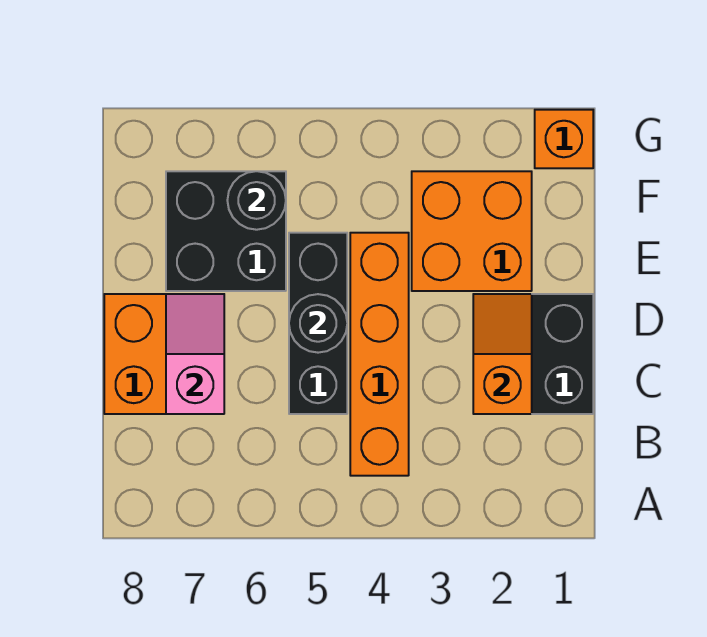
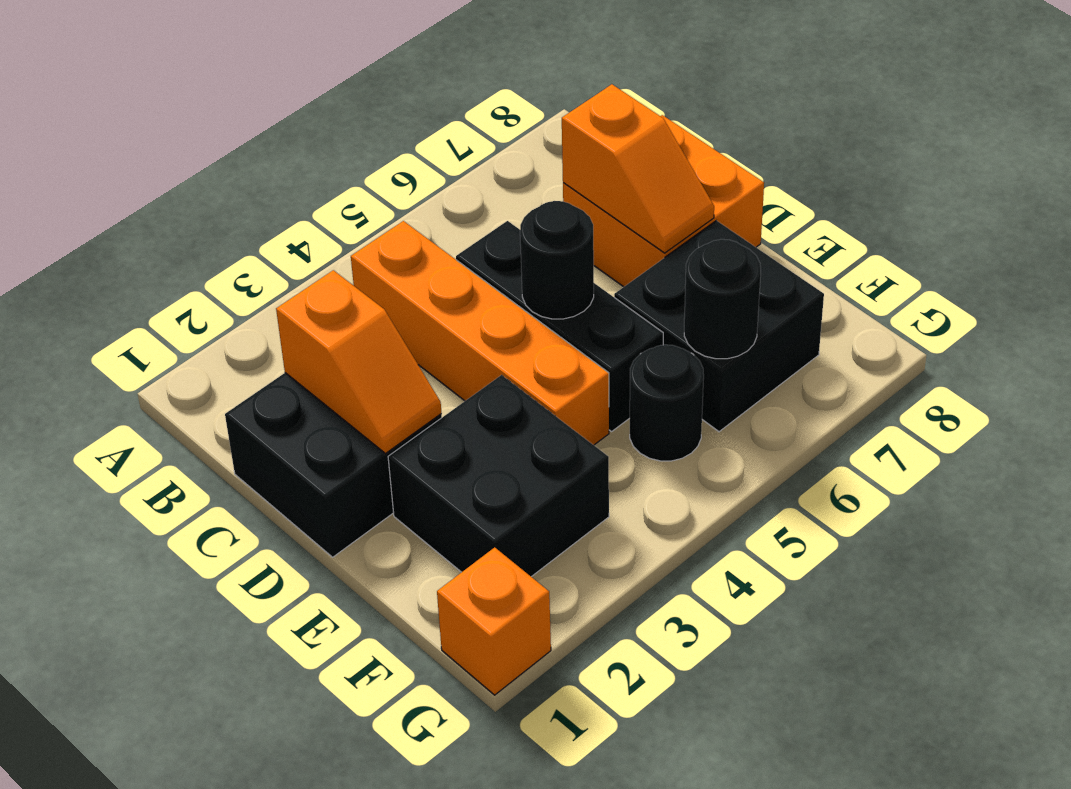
pink slope C7:D7 level 2 top C -> orange slope C7:D7 level 2 top C
orange brick E2:F3 level 1 -> black brick E2:F3 level 1
none -> black round brick F5 level 1

